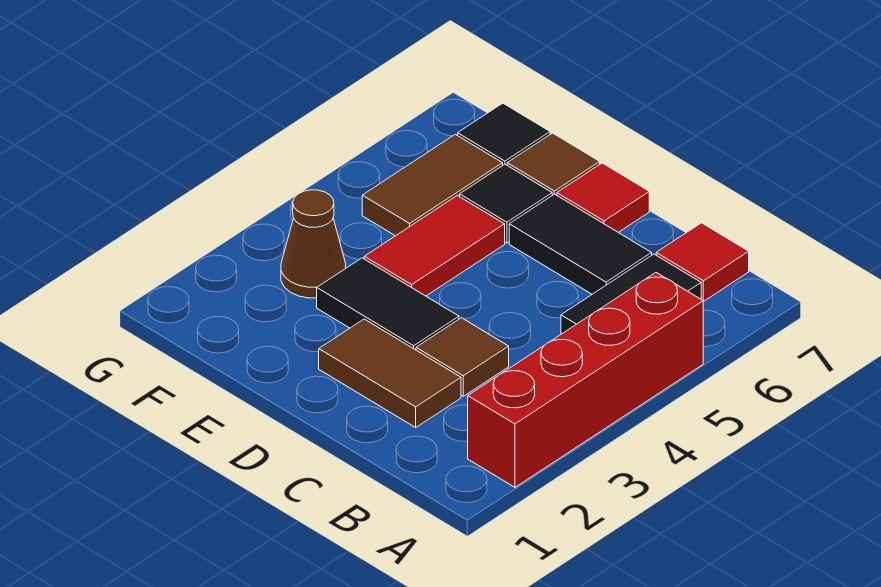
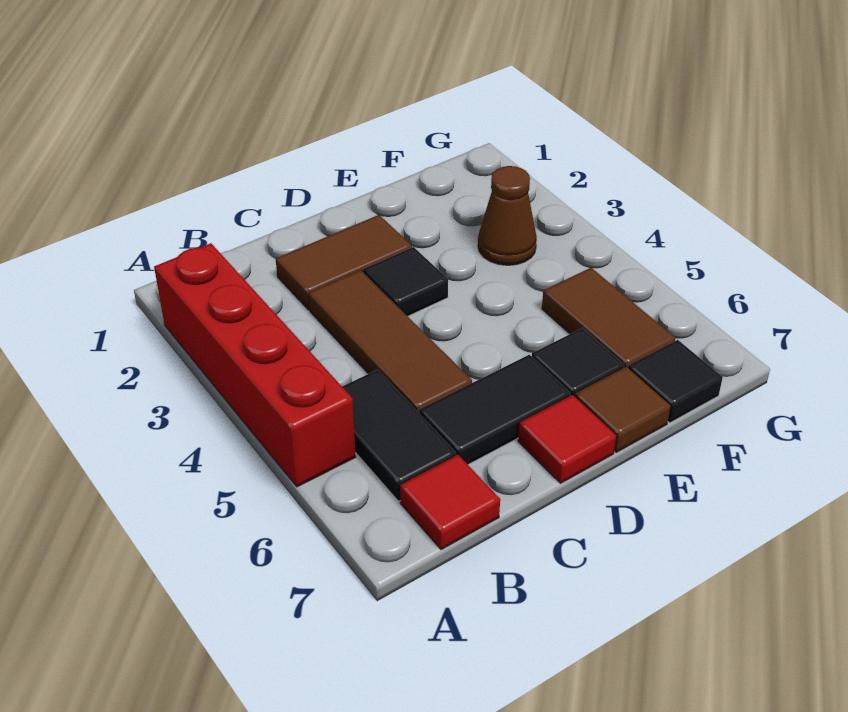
brown tile C3 level 1 -> brown tile C3:C5 level 1
black tile D3:E3 level 1 -> black tile D3 level 1
red tile E4:E5 level 1 -> none

